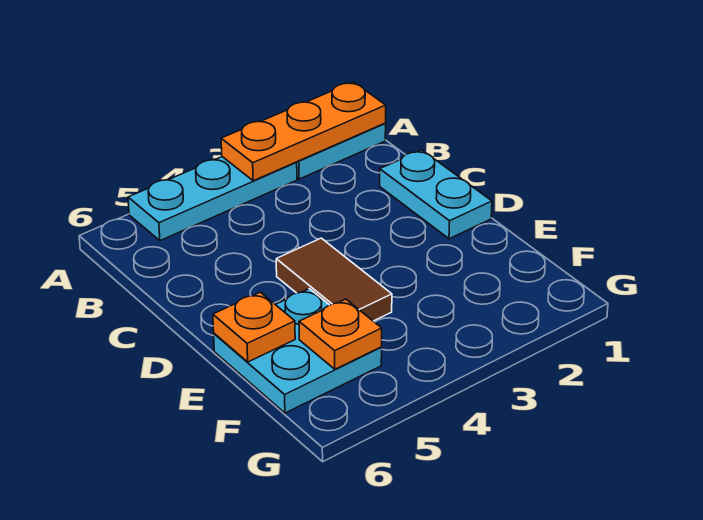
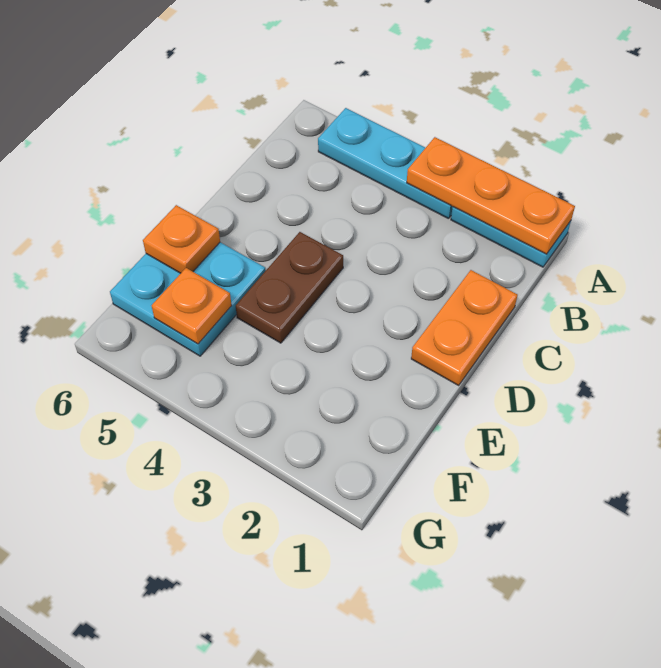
cyan plate C1:D1 level 1 -> orange plate C1:D1 level 1
brown tile D4:E4 level 1 -> brown plate D4:E4 level 1

